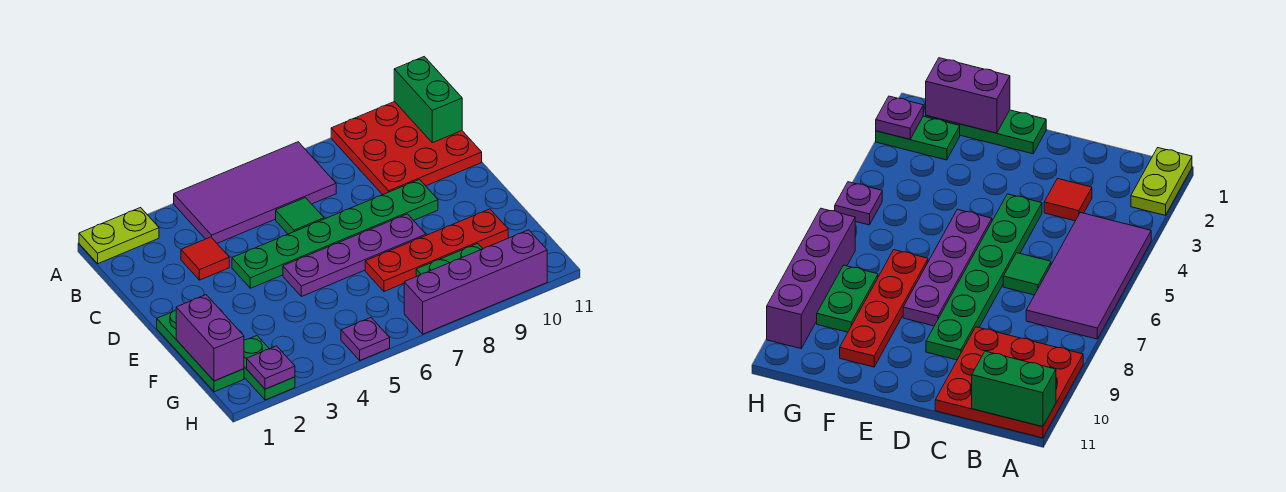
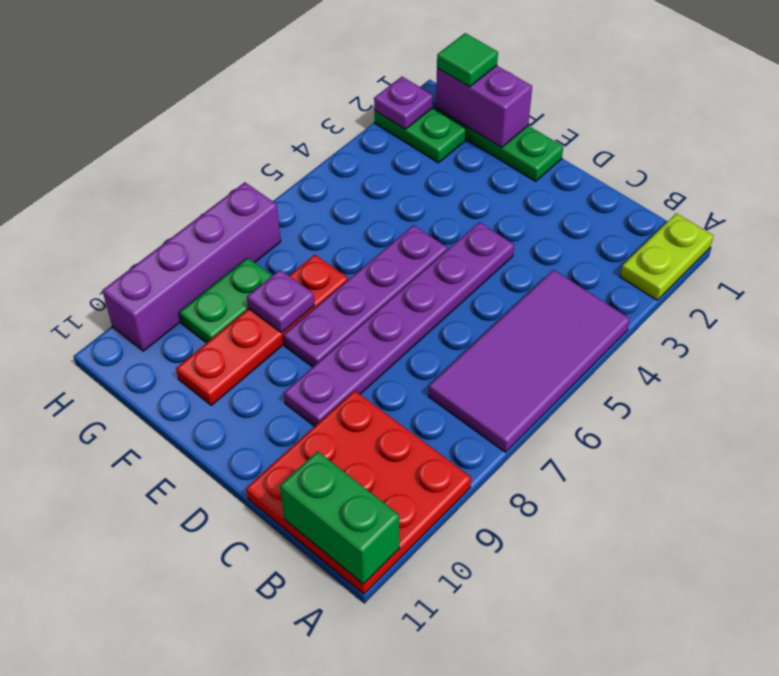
red tile C3 level 1 -> none
green tile C6 level 1 -> green tile G1 level 3
green plate D4:D9 level 1 -> purple plate D4:D9 level 1
purple plate H5 level 1 -> purple plate F8 level 2

